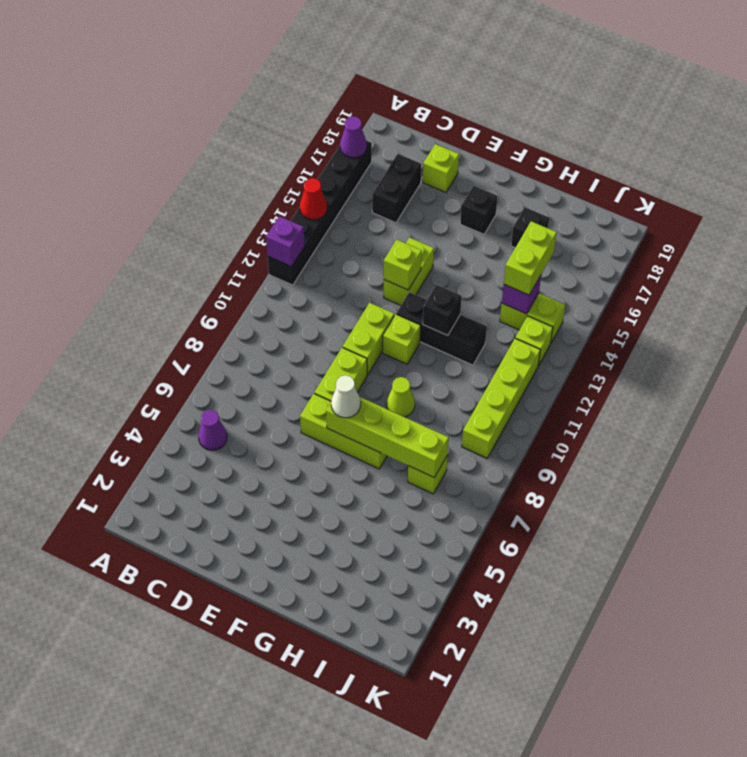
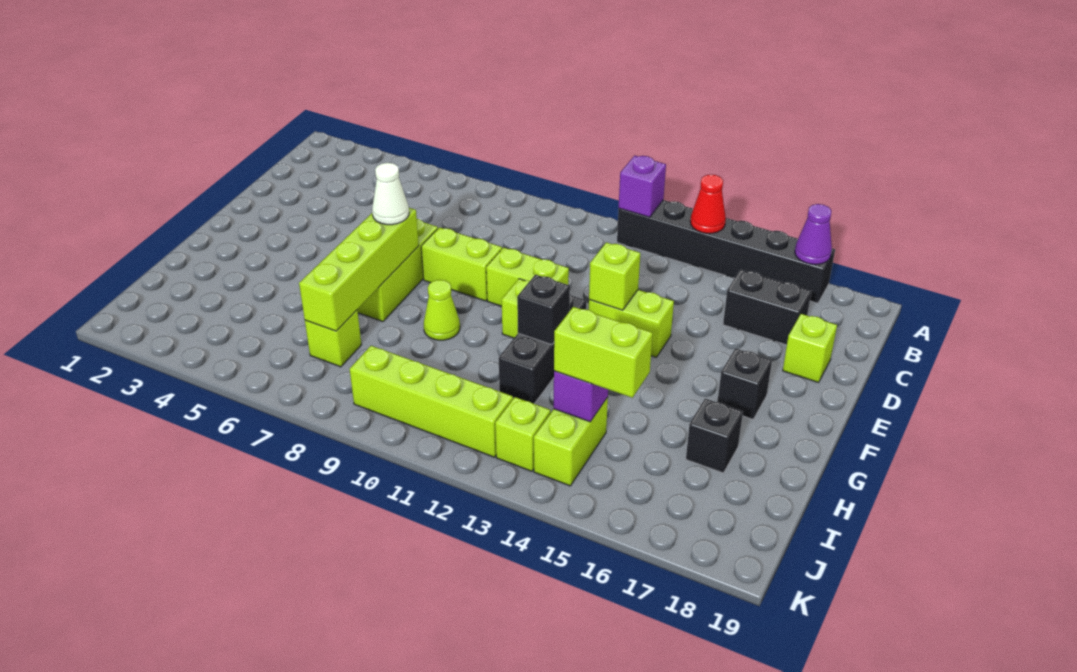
purple cone B5 level 1 -> none

